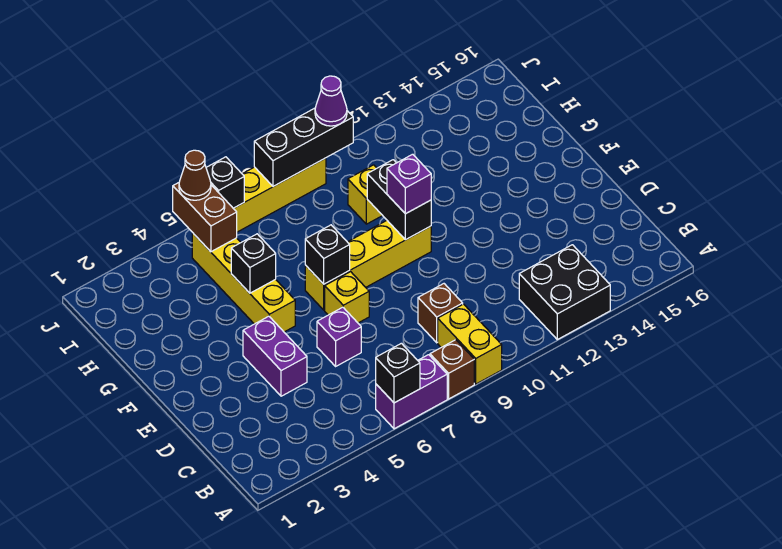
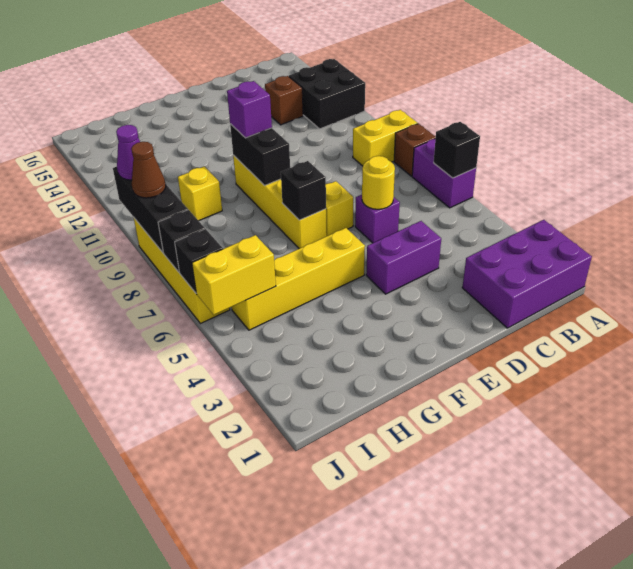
none -> purple brick A1:C2 level 1
brown brick C9 level 1 -> brown brick C13 level 1
none -> yellow round brick D6 level 2
black brick F10:G10 level 2 -> black brick F9:F10 level 2
black brick G5 level 2 -> black brick J7 level 2
brown brick I5:J5 level 2 -> yellow brick I5:J5 level 2
brown cone J5 level 3 -> brown cone J9 level 3

